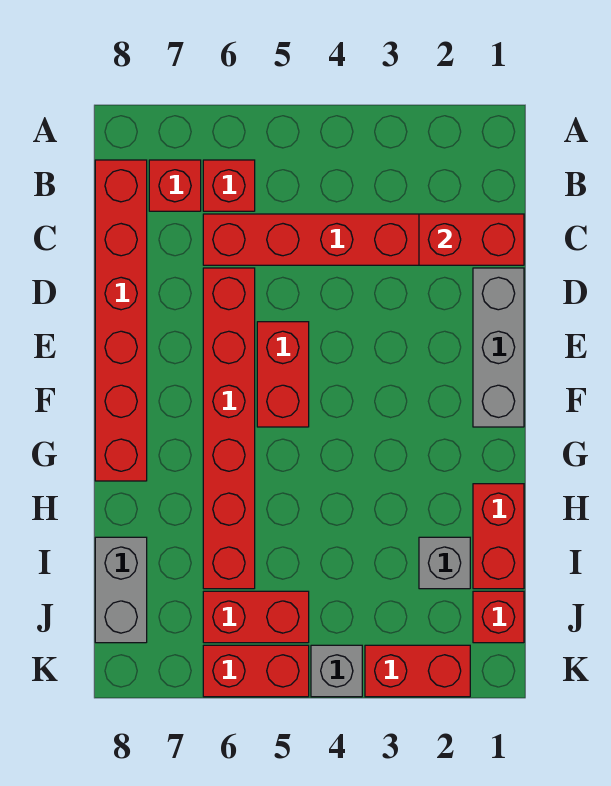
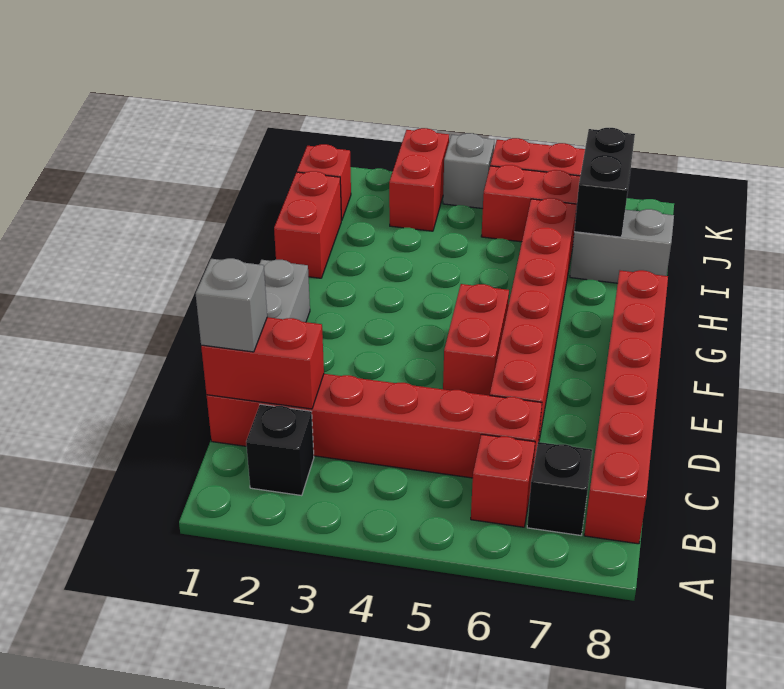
none -> black brick B2 level 1
red brick B7 level 1 -> black brick B7 level 1
grey brick I2 level 1 -> grey brick C1 level 3
none -> black brick I7:J7 level 2
grey brick I8:J8 level 1 -> grey brick I7:I8 level 1
red brick K2:K3 level 1 -> red brick J3:K3 level 1

